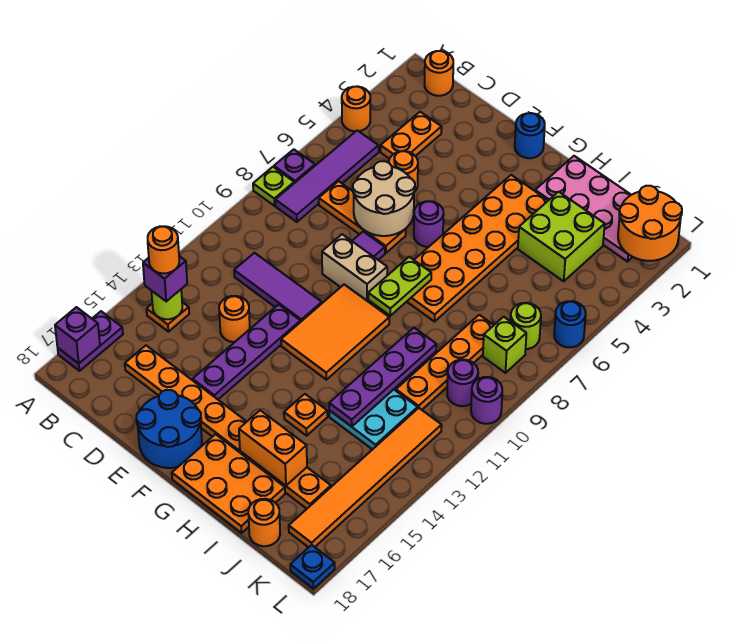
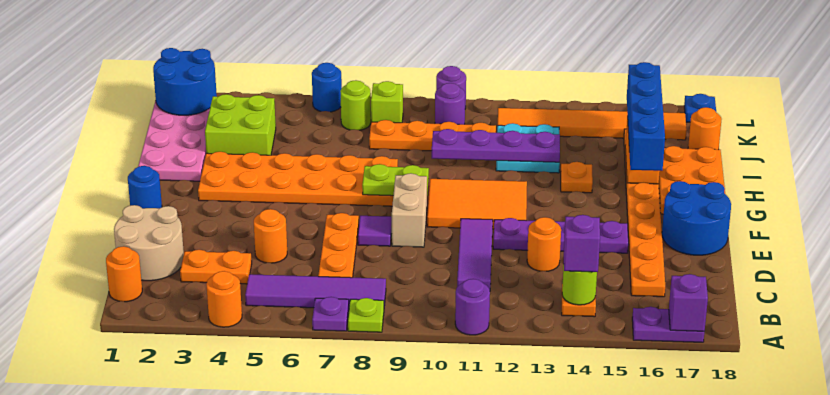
orange round brick B14 level 4 -> none
tan round brick D6:E7 level 2 -> tan round brick C1:D2 level 1
purple round brick F6 level 1 -> purple round brick A11 level 1
none -> blue brick G16:J16 level 3
orange round brick K1:L2 level 2 -> blue round brick K1:L2 level 2

